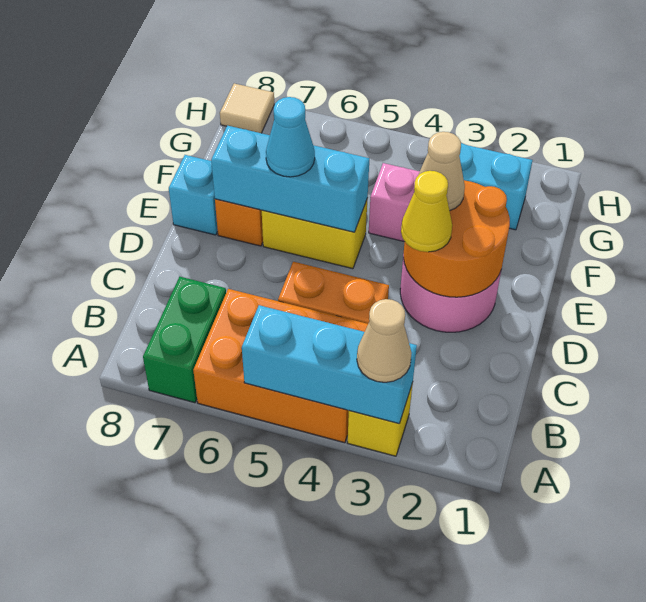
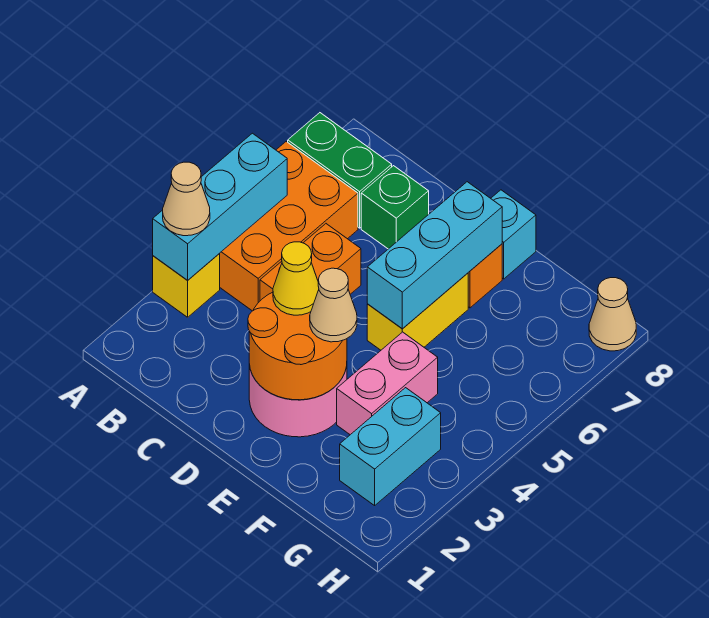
none -> green brick C7 level 1
cyan cone E6 level 3 -> none
tan tile H8 level 1 -> tan cone H8 level 1

